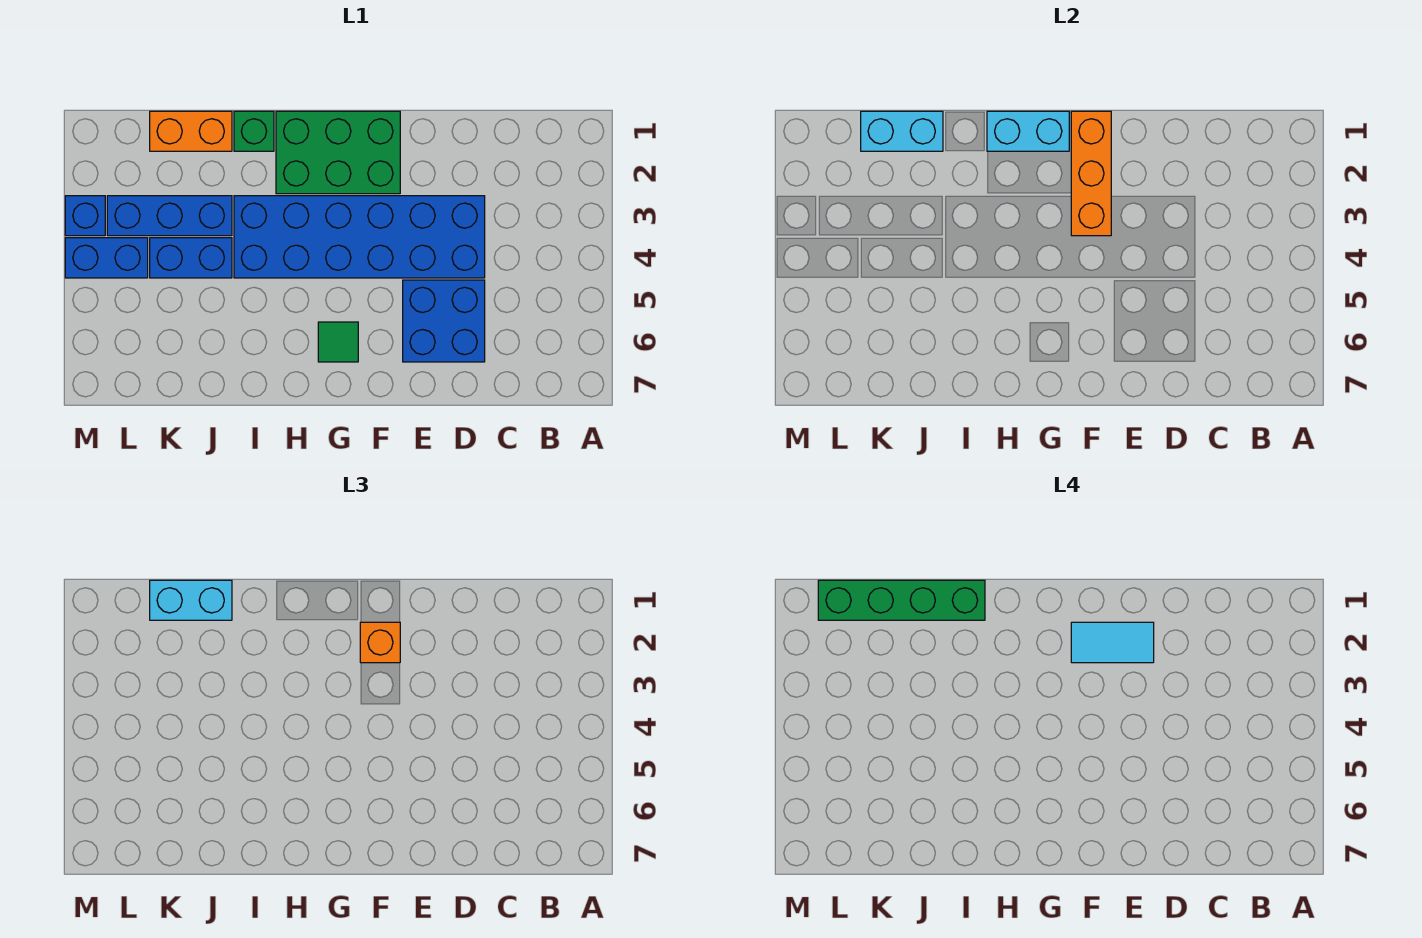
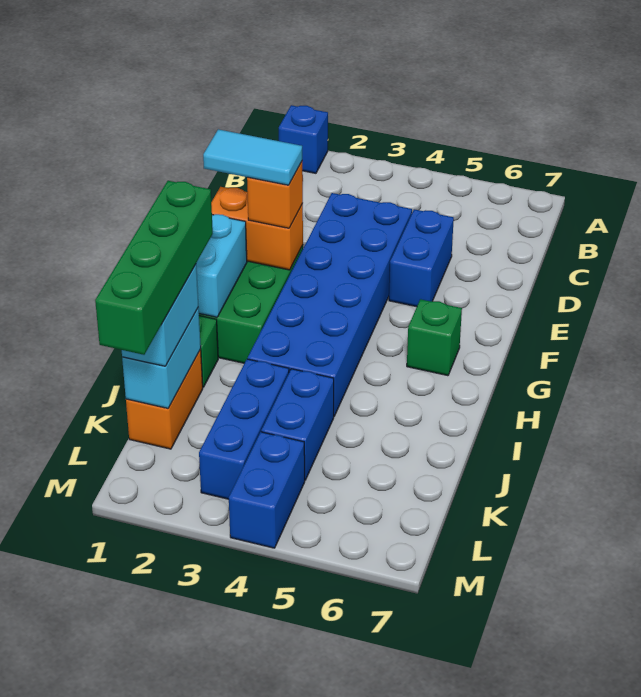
blue brick D5:E6 level 1 -> blue brick D5:E5 level 1
cyan tile E2:F2 level 4 -> cyan tile F1:F2 level 4
orange brick F1:F3 level 2 -> orange brick F1:F2 level 2
green tile G6 level 1 -> green brick G6 level 1
blue brick M3 level 1 -> blue brick A1 level 1

